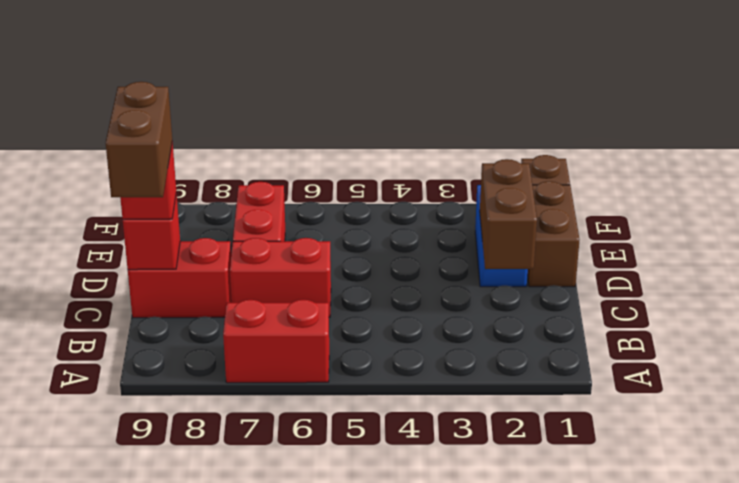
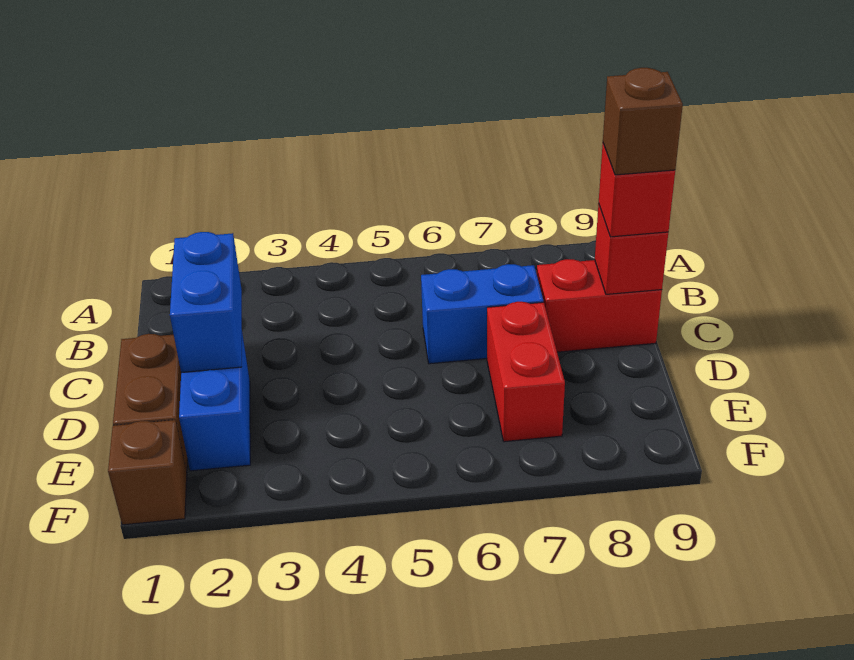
red brick A6:A7 level 1 -> none
brown brick B9:C9 level 4 -> brown brick C9 level 4
brown brick C2:D2 level 2 -> blue brick C2:D2 level 2
red brick C6:C7 level 1 -> blue brick C6:C7 level 1

